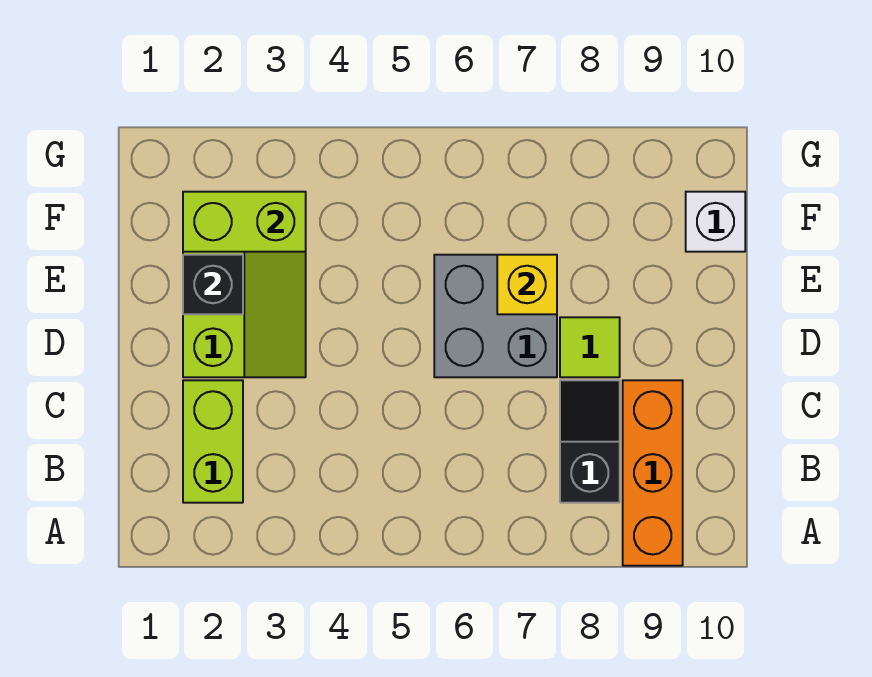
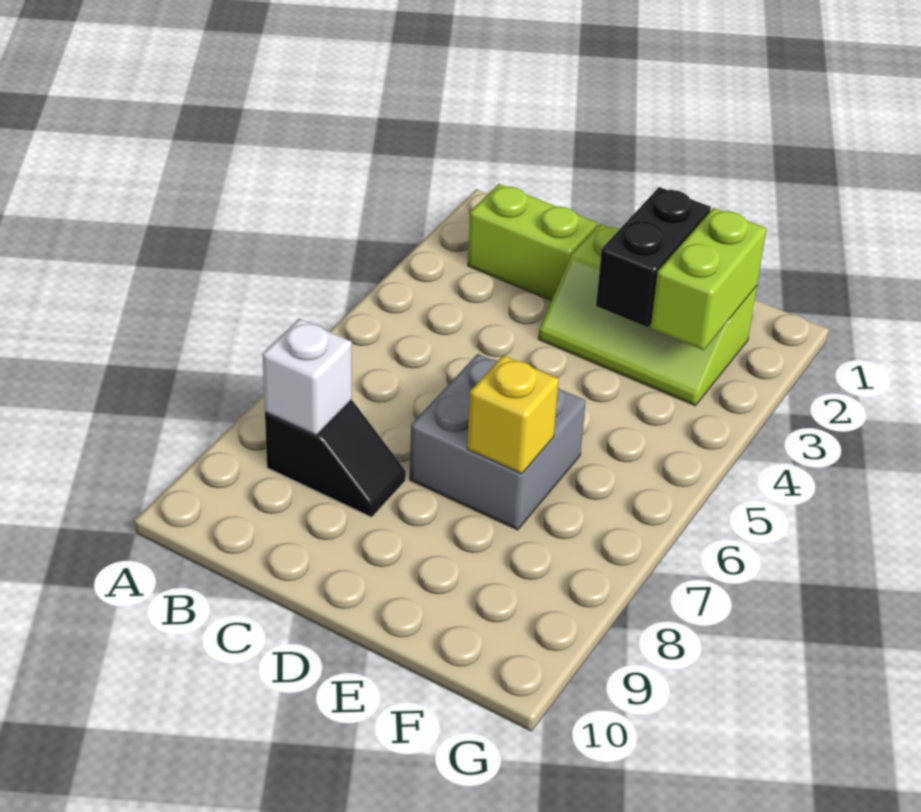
orange brick A9:C9 level 1 -> none
lime tile D8 level 1 -> none
black brick E2 level 2 -> black brick E2:E3 level 2
white brick F10 level 1 -> white brick B8 level 2

